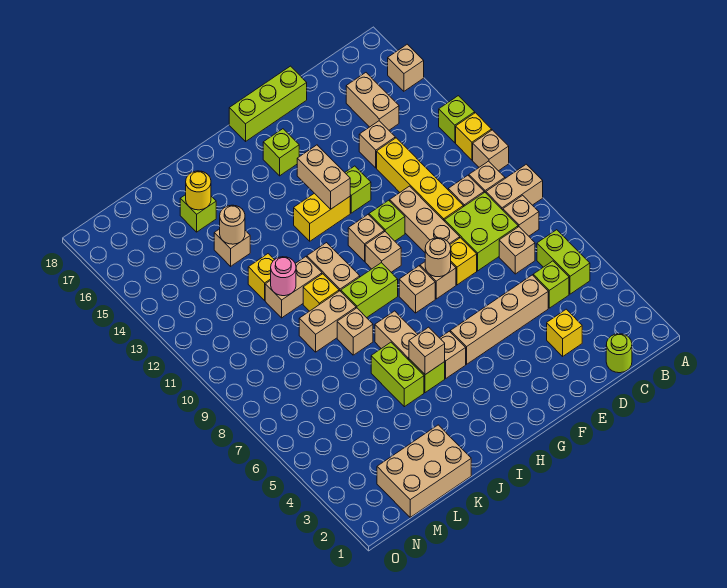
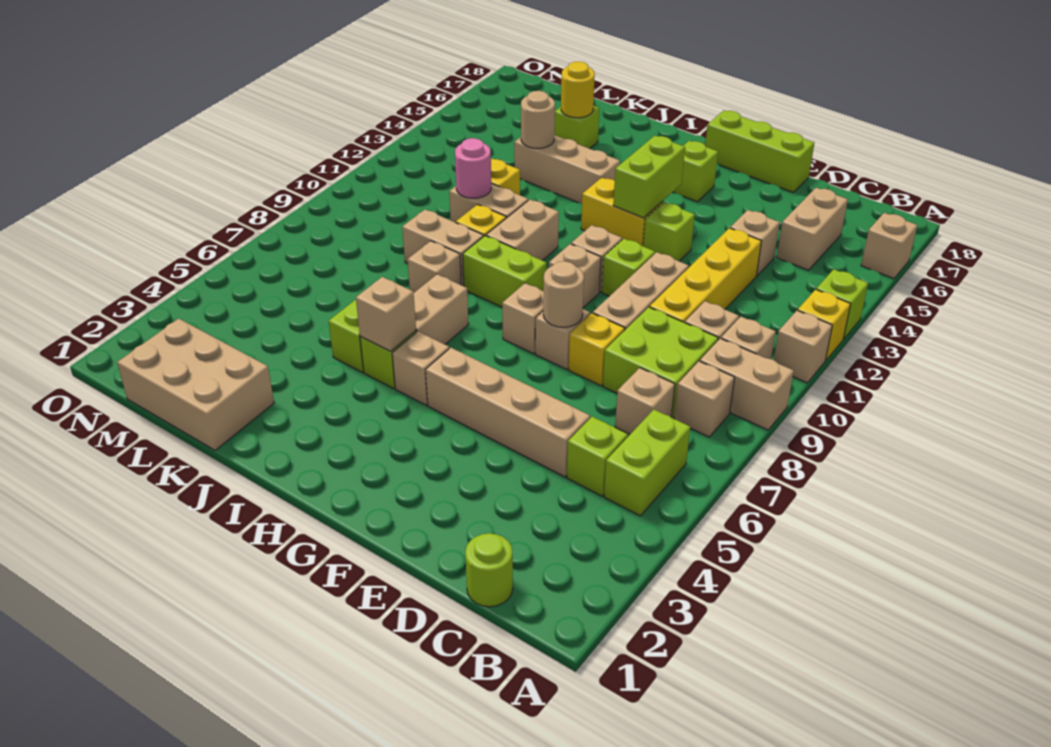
yellow brick D3 level 1 -> none
tan brick G13:G14 level 2 -> lime brick G13:G14 level 2
tan brick K14 level 1 -> tan brick I14:K14 level 1

